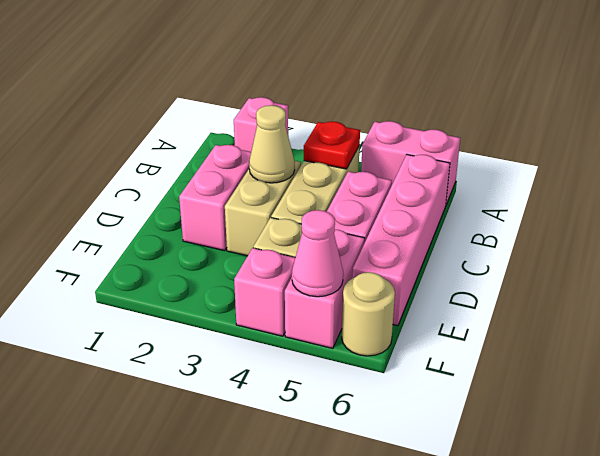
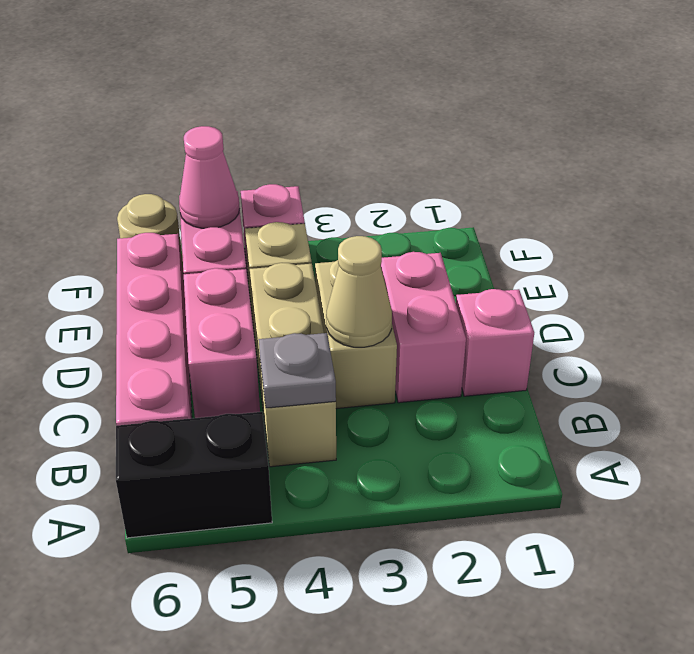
pink brick A2 level 1 -> pink brick C1 level 1
pink brick A5:A6 level 1 -> black brick A5:A6 level 1
red plate B4 level 2 -> grey plate B4 level 2

